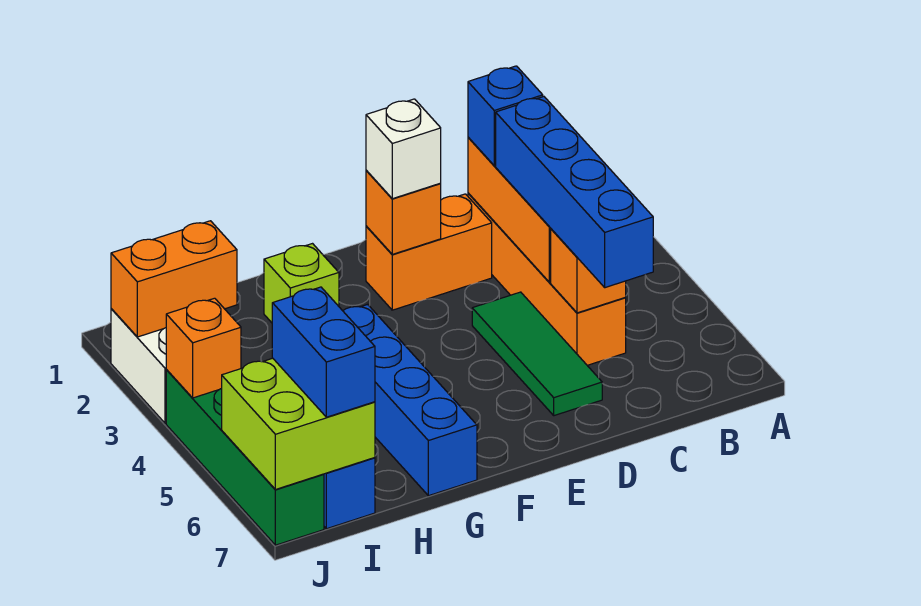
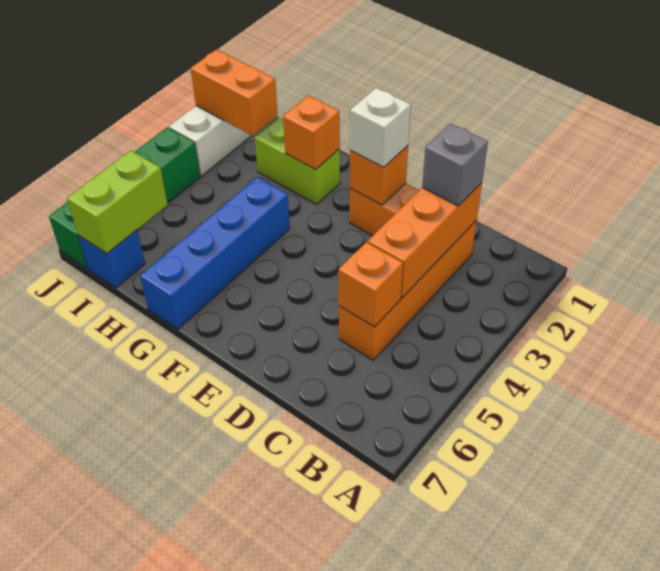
blue brick C2 level 3 -> grey brick C2 level 3
blue brick C3:C6 level 3 -> none
green tile D4:D6 level 1 -> none
lime brick G2 level 1 -> lime brick G2:H2 level 1
lime brick I6:J7 level 2 -> lime brick I6:I7 level 2
blue brick I6:I7 level 3 -> none
orange brick J4 level 2 -> orange brick G2 level 2

